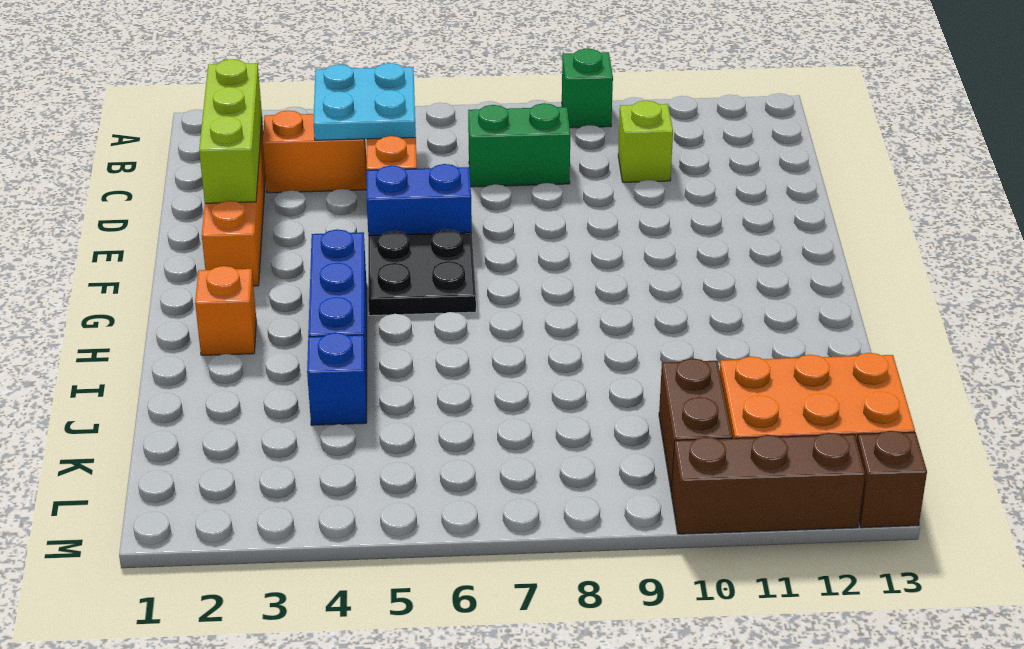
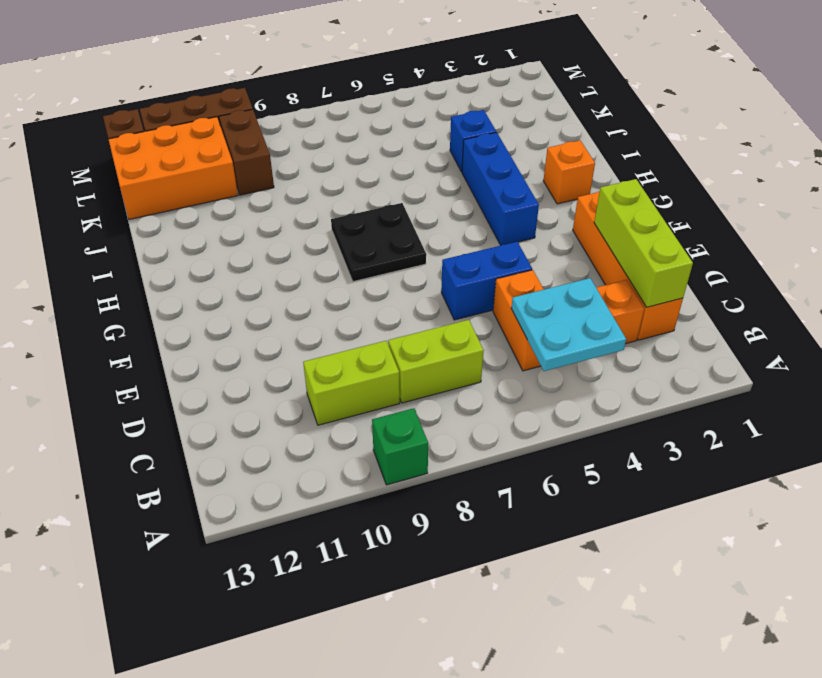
green brick C7:C8 level 1 -> lime brick C7:C8 level 1
lime brick C10 level 1 -> lime brick C9:C10 level 1
black plate F5:G6 level 1 -> black plate G7:H8 level 1

